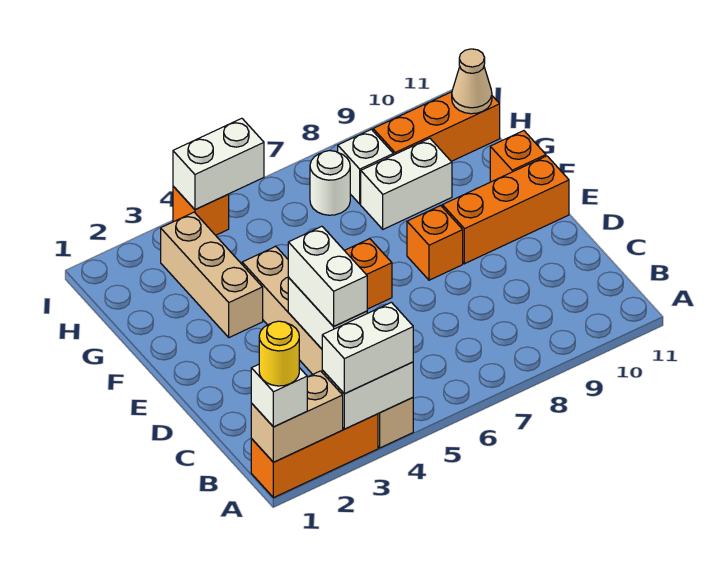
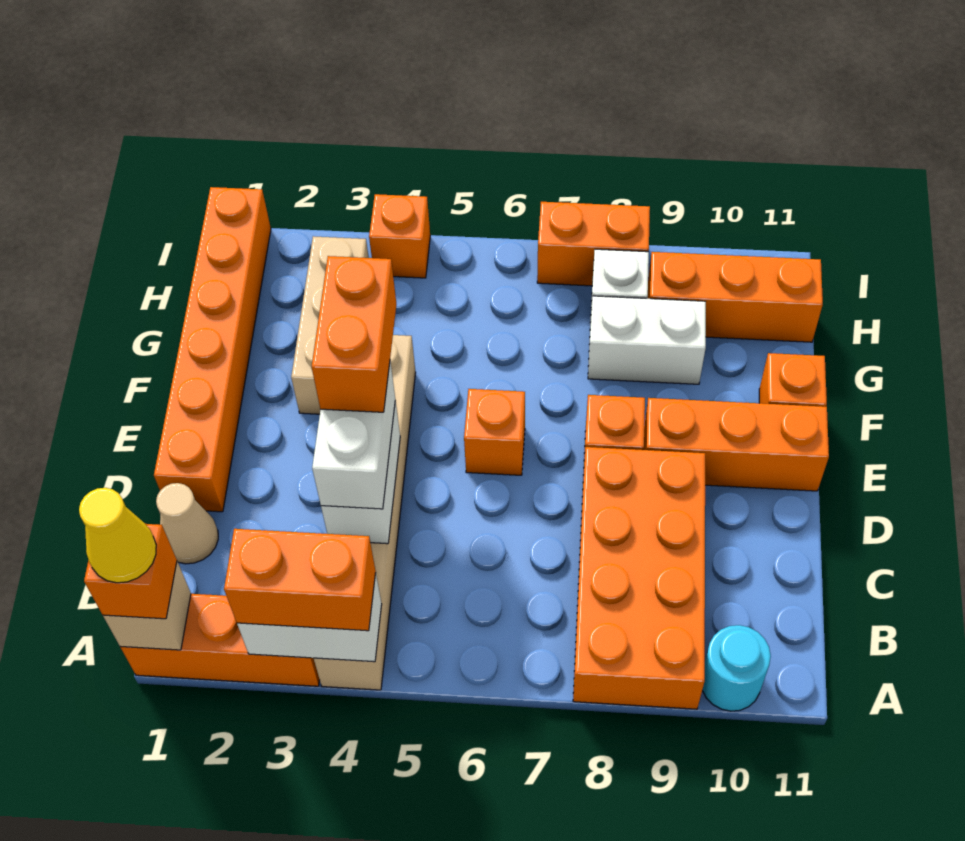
tan brick A1:A2 level 2 -> tan brick A1 level 2
white brick A1 level 3 -> orange brick A1 level 3
yellow round brick A1 level 4 -> yellow cone A1 level 4
white brick A3:A4 level 3 -> orange brick A3:A4 level 3
none -> orange brick A8:D9 level 1
none -> cyan round brick A10 level 1
none -> orange brick D1:I1 level 1
none -> orange brick D4:E4 level 4
white round brick H7 level 1 -> none
tan cone H11 level 2 -> tan cone C1 level 1
white brick I4:I5 level 2 -> none
none -> orange brick I7:I8 level 1

